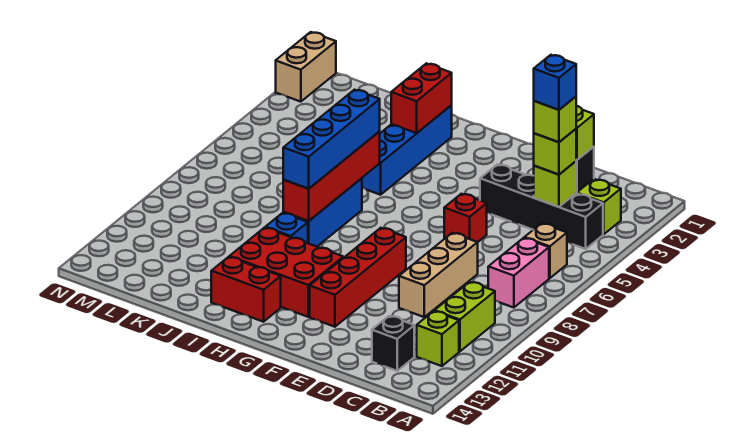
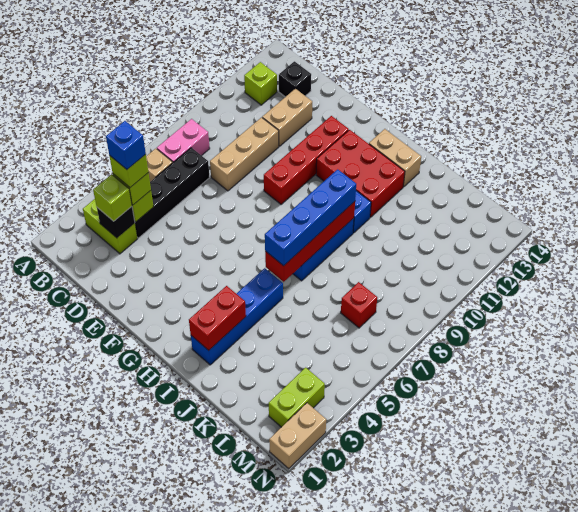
black brick B4:E4 level 1 -> black brick C4:C7 level 1
lime brick B10:B11 level 1 -> lime brick M2:M3 level 1
none -> tan brick D11:D12 level 1
red brick E6 level 1 -> red brick L7 level 1
red brick H13:I13 level 1 -> tan brick H13:I13 level 1

